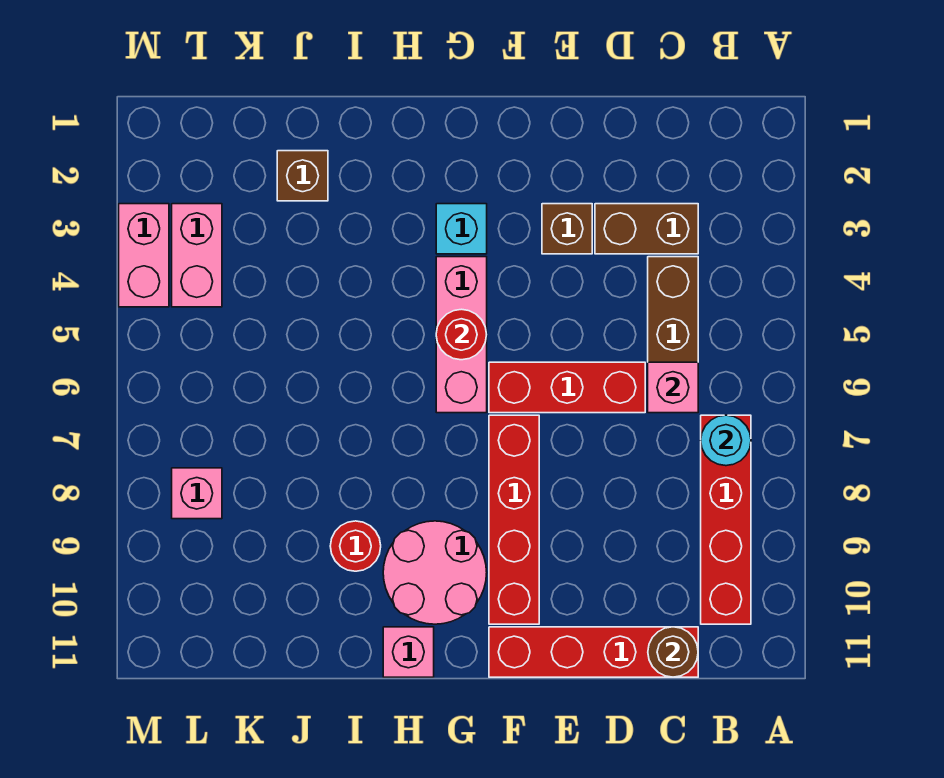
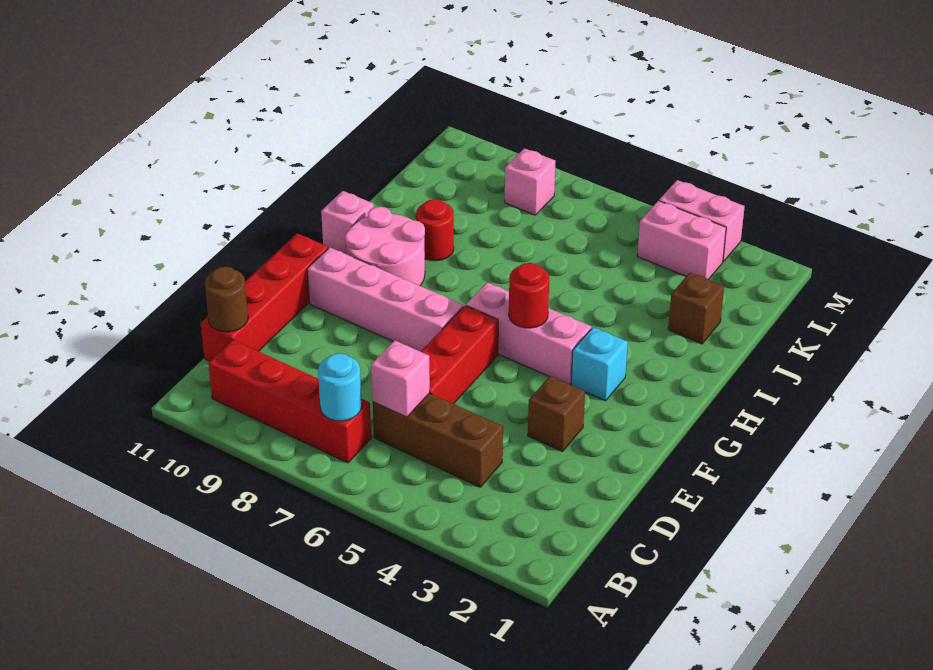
brown brick C3:D3 level 1 -> none
red brick F7:F10 level 1 -> pink brick F7:F10 level 1

